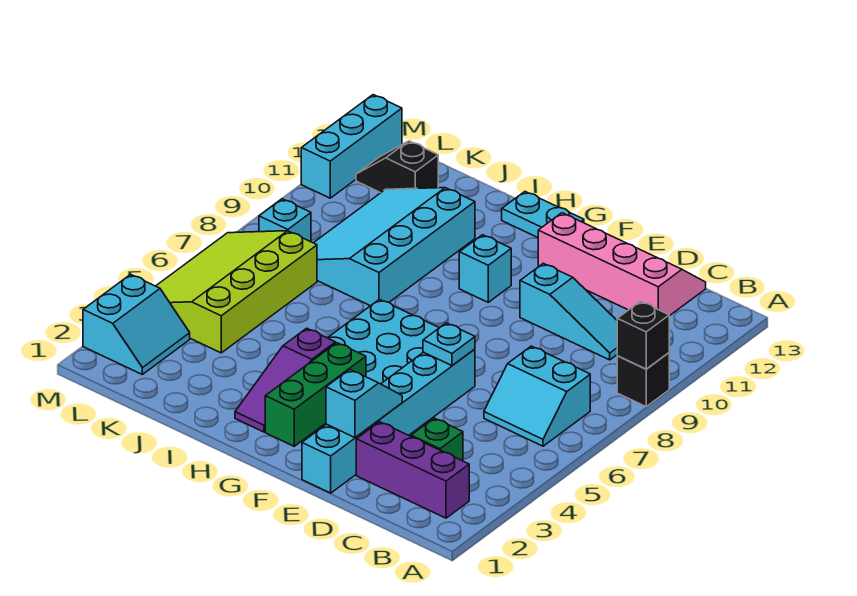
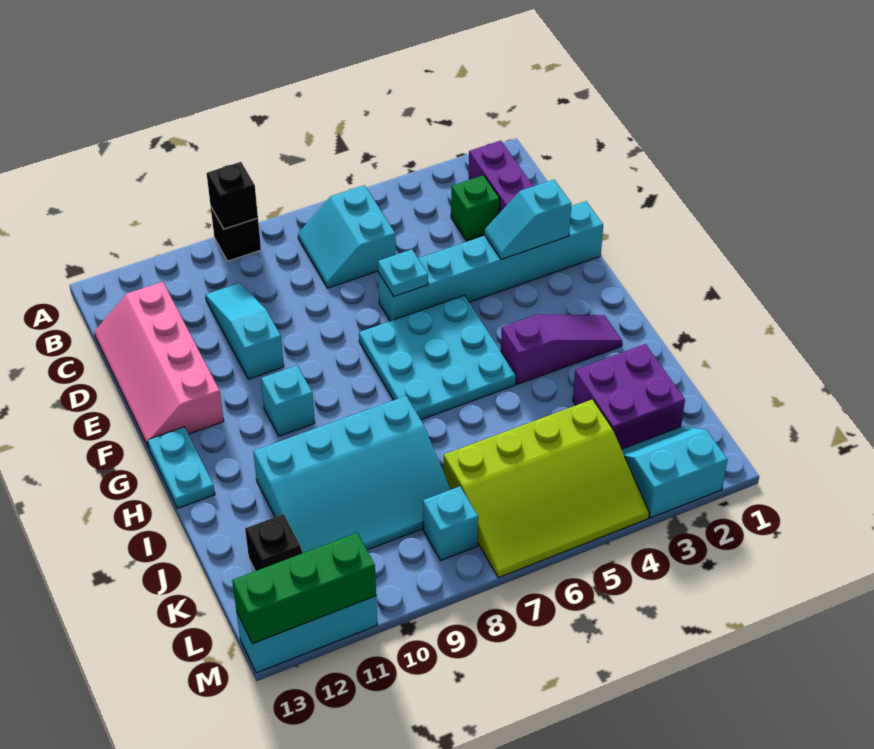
cyan slope B6:C7 level 1 top 7 -> cyan slope B6:C7 level 1 top 6
green brick G2:G4 level 1 -> green brick M11:M13 level 2
none -> purple brick J2:K3 level 1

